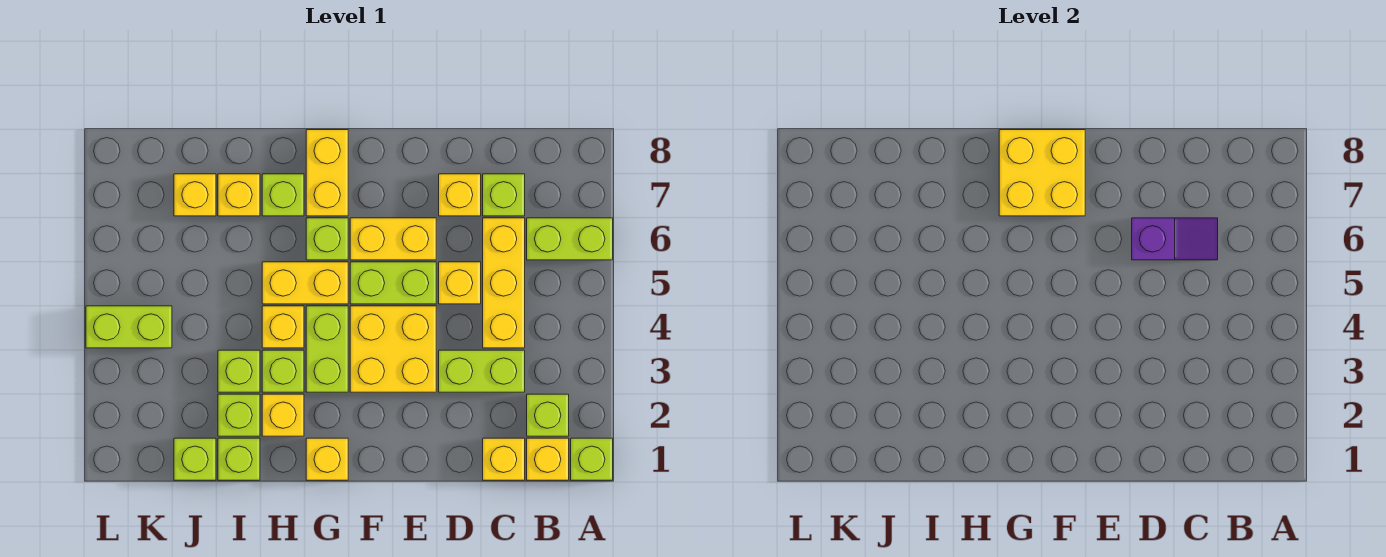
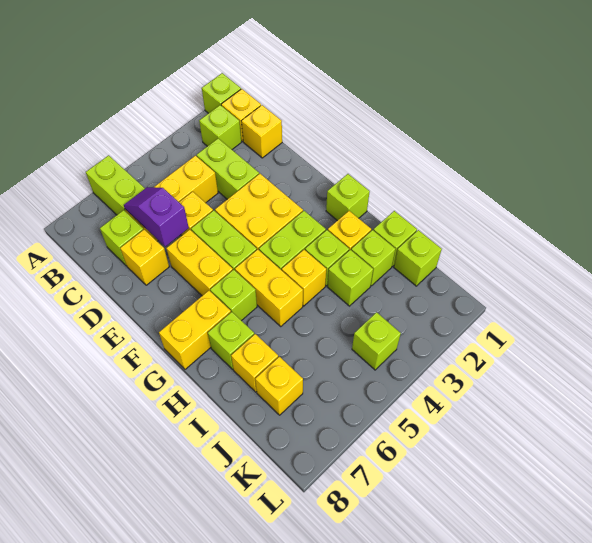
yellow brick F7:G8 level 2 -> none
yellow brick G1 level 1 -> lime brick G1 level 1
lime brick K4:L4 level 1 -> lime brick K4 level 1

